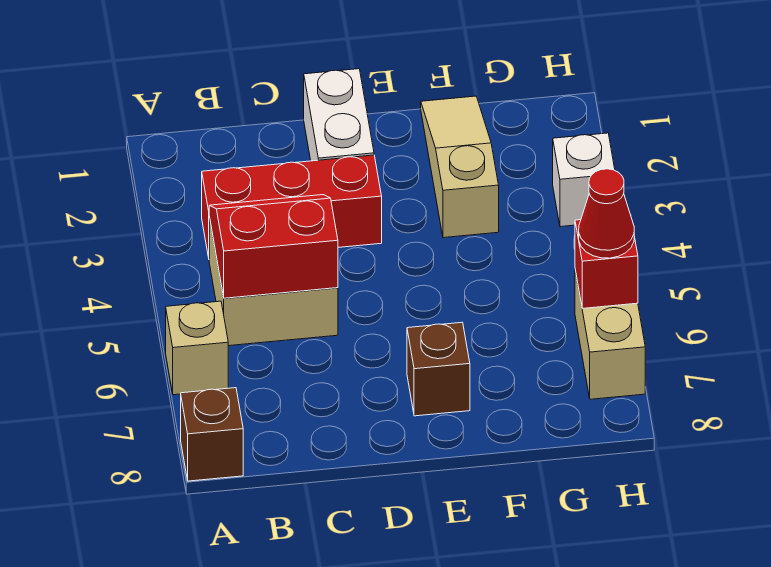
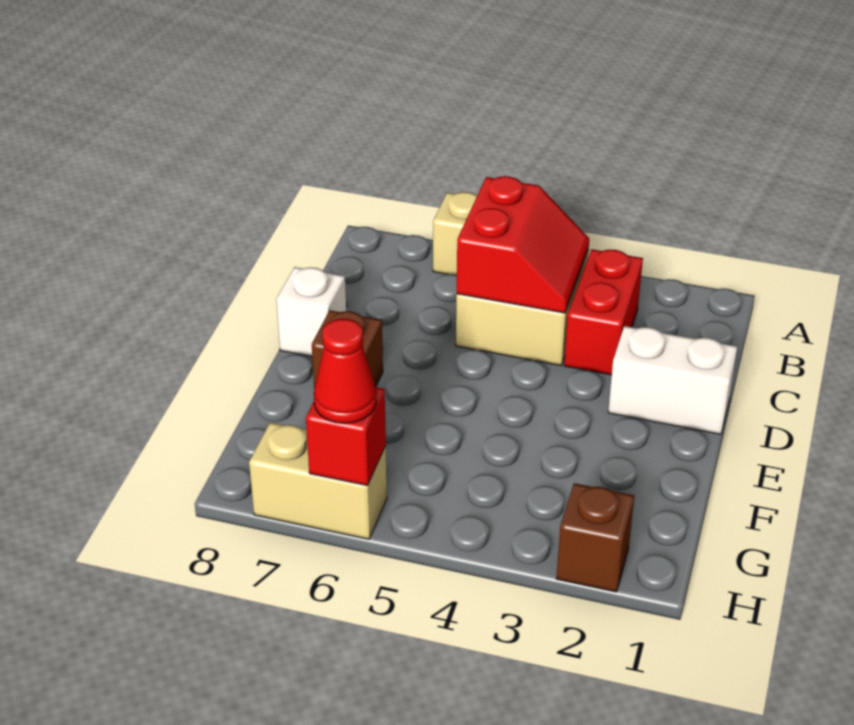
brown brick A8 level 1 -> brown brick H2 level 1
red brick B3:D3 level 1 -> red brick B3:C3 level 1
tan slope F1:F3 level 1 top 3 -> none
white brick H3 level 1 -> white brick D8 level 1

